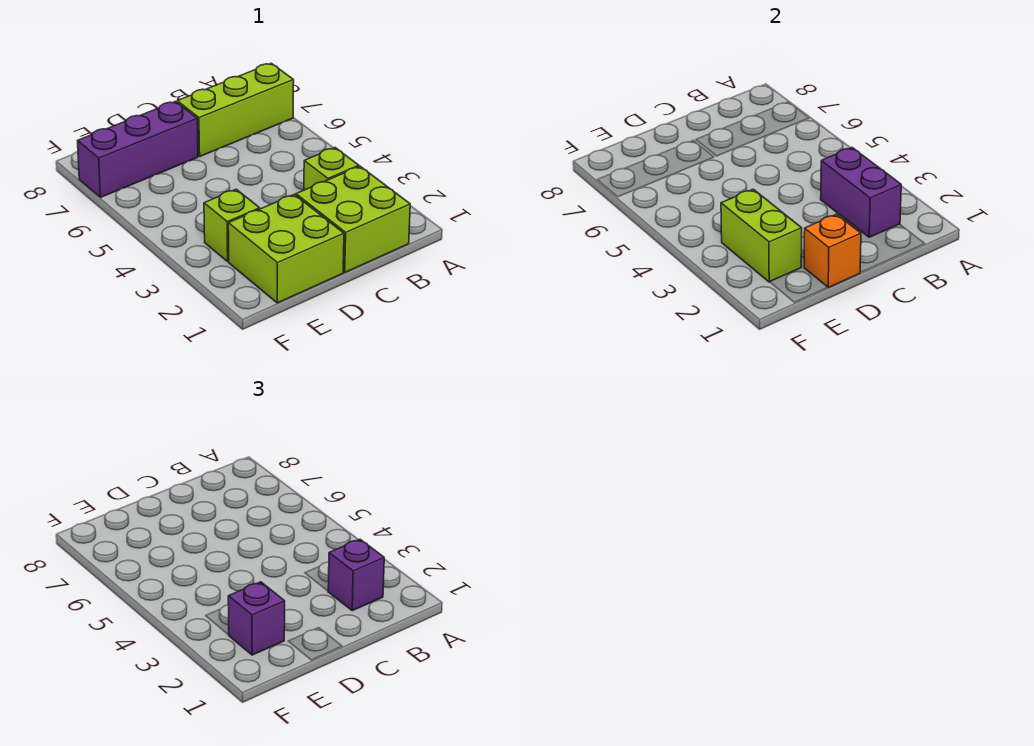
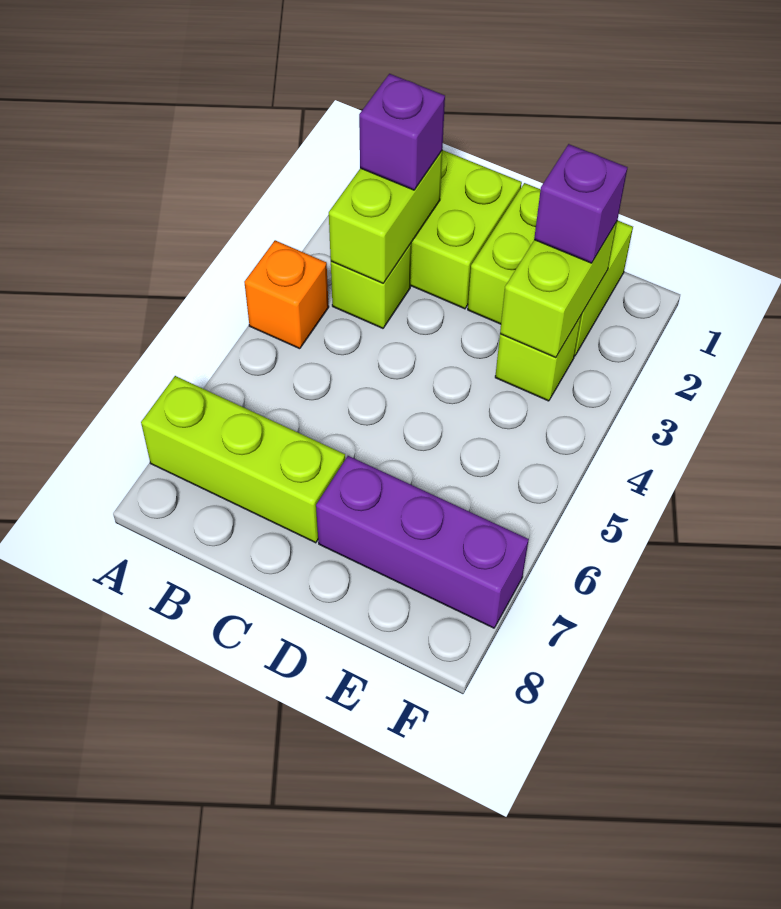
purple brick B2:B3 level 2 -> lime brick B2:B3 level 2
orange brick D1 level 2 -> orange brick A4 level 1

